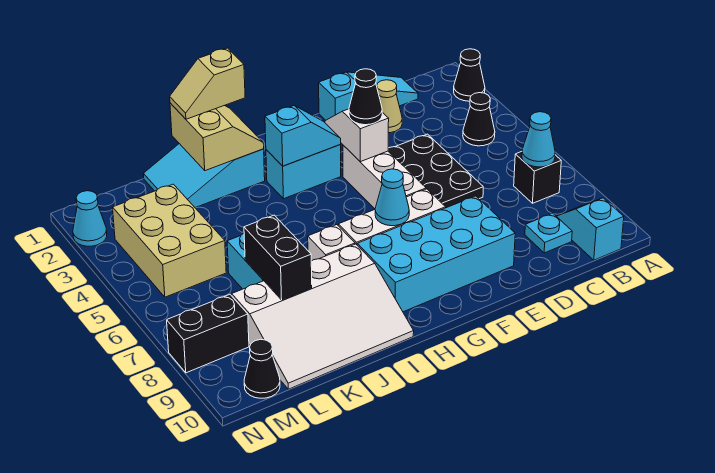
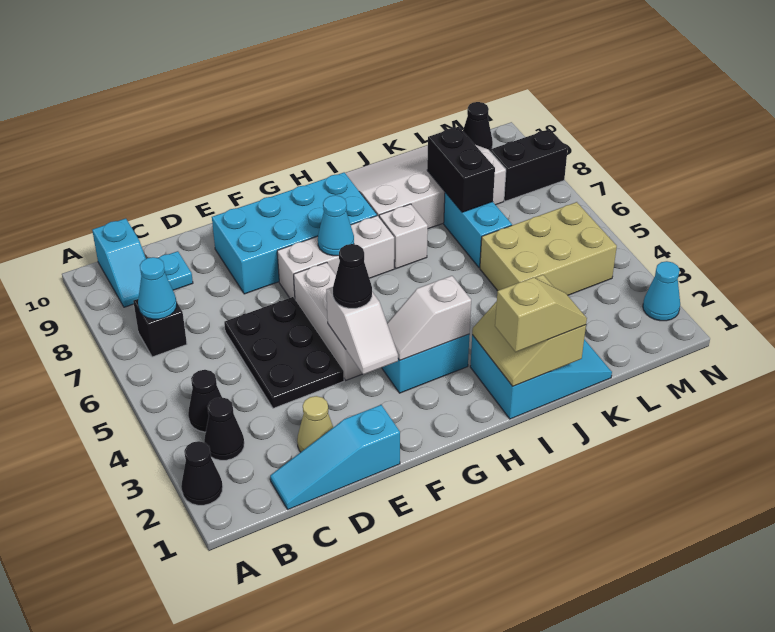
none -> black cone B3 level 1
cyan slope G3:H3 level 2 top H -> white slope G3:H3 level 2 top H
tan brick L3:M5 level 1 -> tan brick K4:M5 level 1

